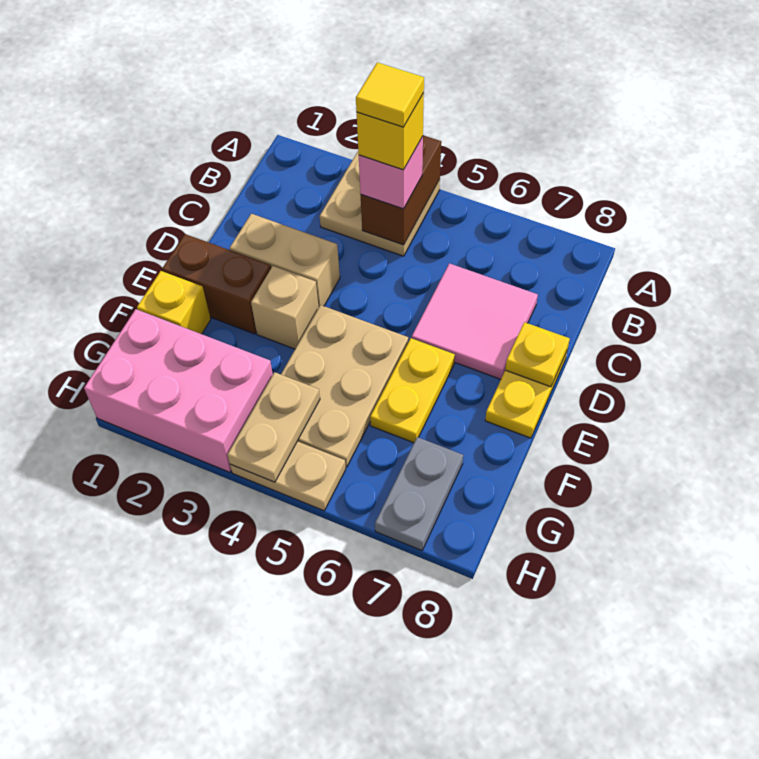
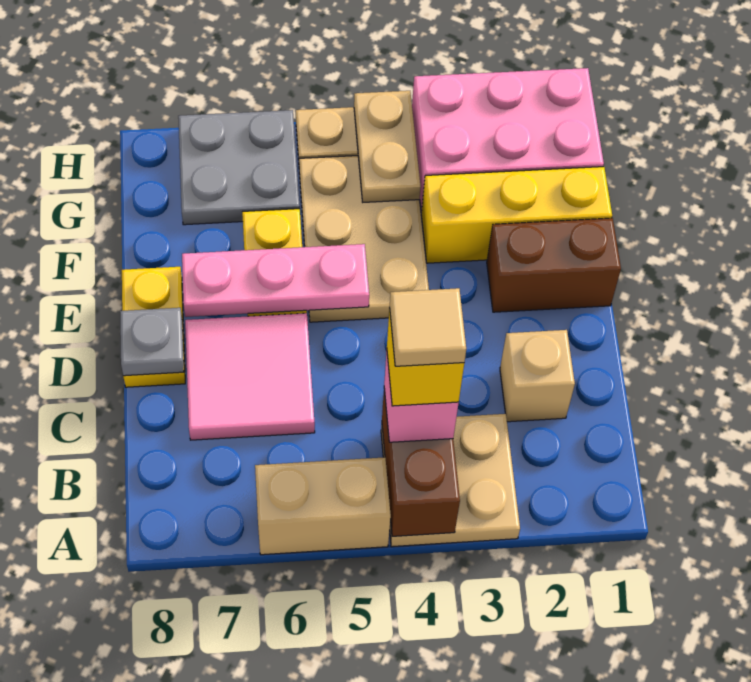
yellow tile B4 level 5 -> tan tile B4 level 5
tan brick D2:D3 level 1 -> tan brick A5:A6 level 1
yellow plate D8 level 2 -> grey plate D8 level 2
tan brick E3 level 1 -> tan brick C2 level 1
none -> pink plate E5:E7 level 2
yellow brick F1 level 1 -> yellow brick F1:F3 level 1
grey plate G7:H7 level 1 -> grey plate G6:H7 level 1

